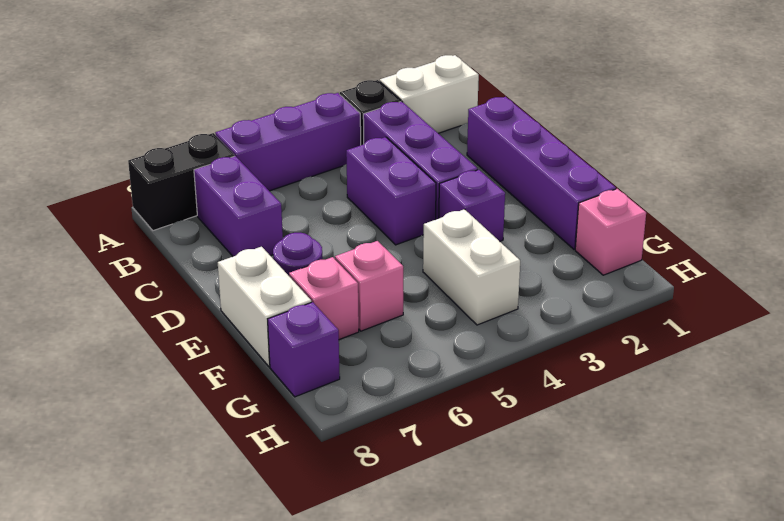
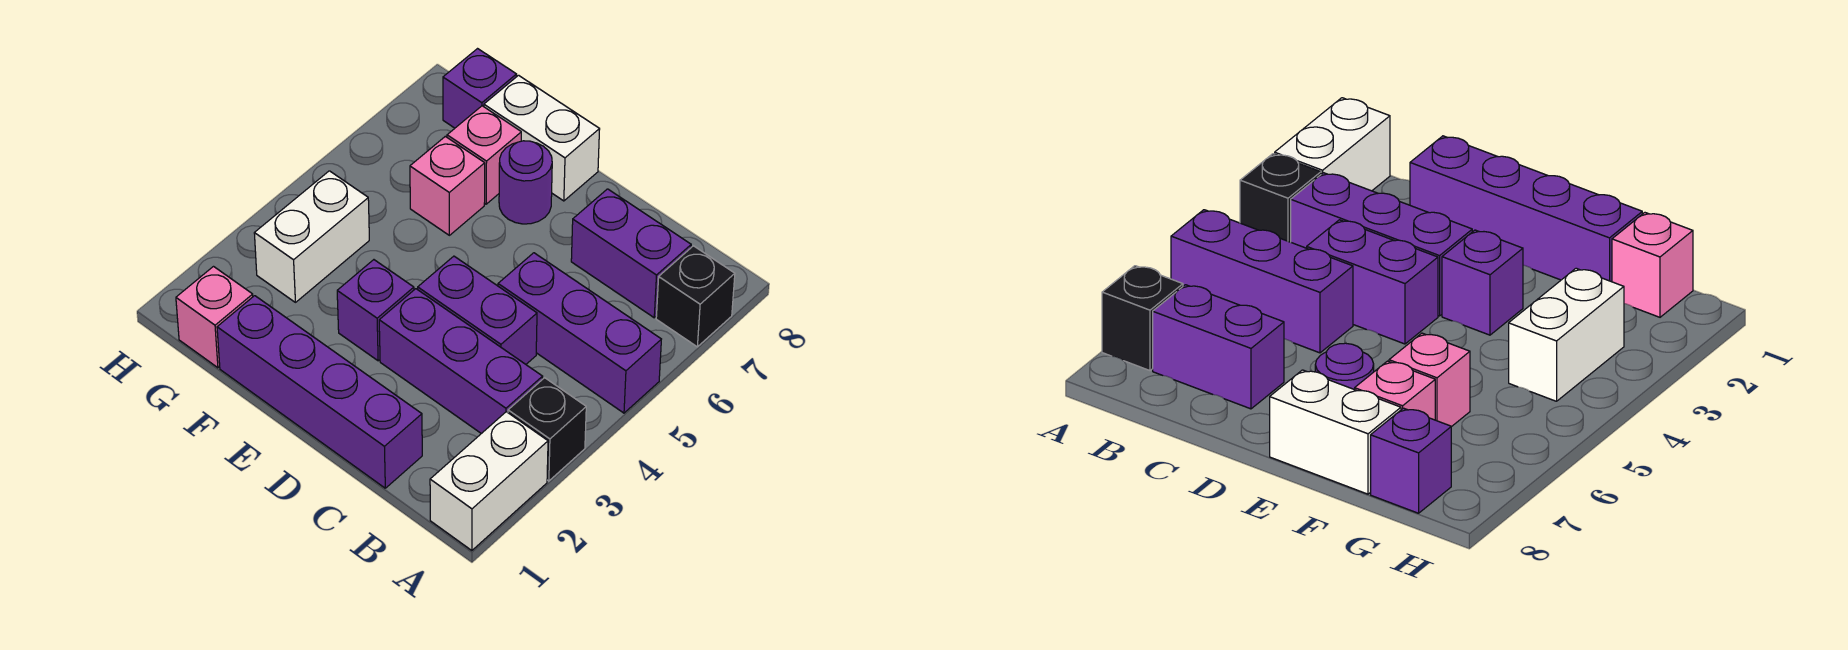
purple brick A4:A6 level 1 -> purple brick A5:C5 level 1
black brick A7:A8 level 1 -> black brick A7 level 1
white brick F4:G4 level 1 -> white brick G3:G4 level 1

